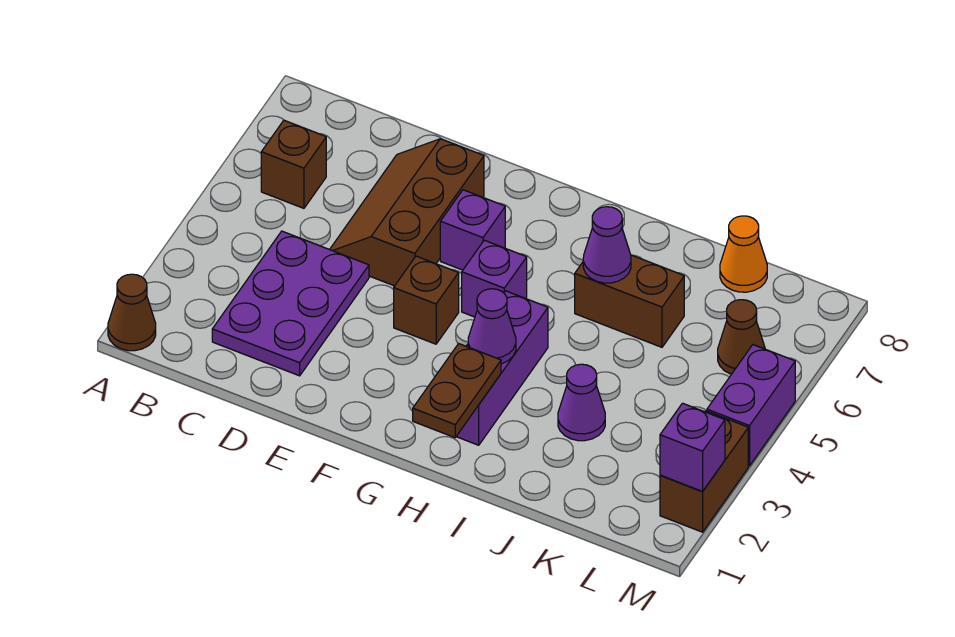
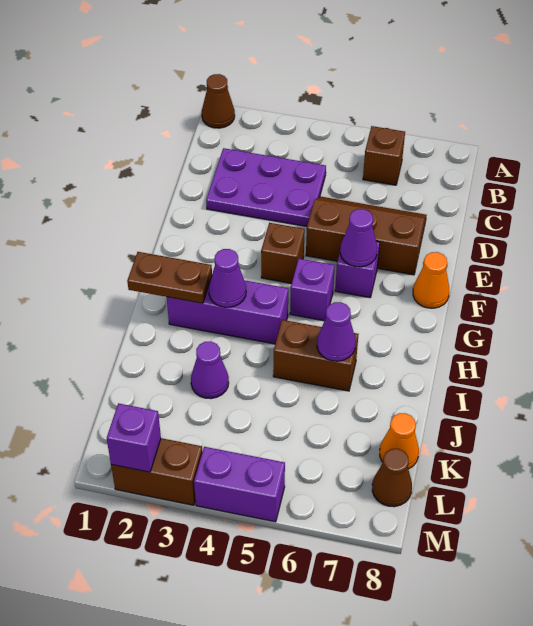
none -> purple cone F6 level 2
none -> orange cone F8 level 1
brown brick I6:J6 level 1 -> brown brick I5:I6 level 1
brown cone L6 level 1 -> brown cone L8 level 1

